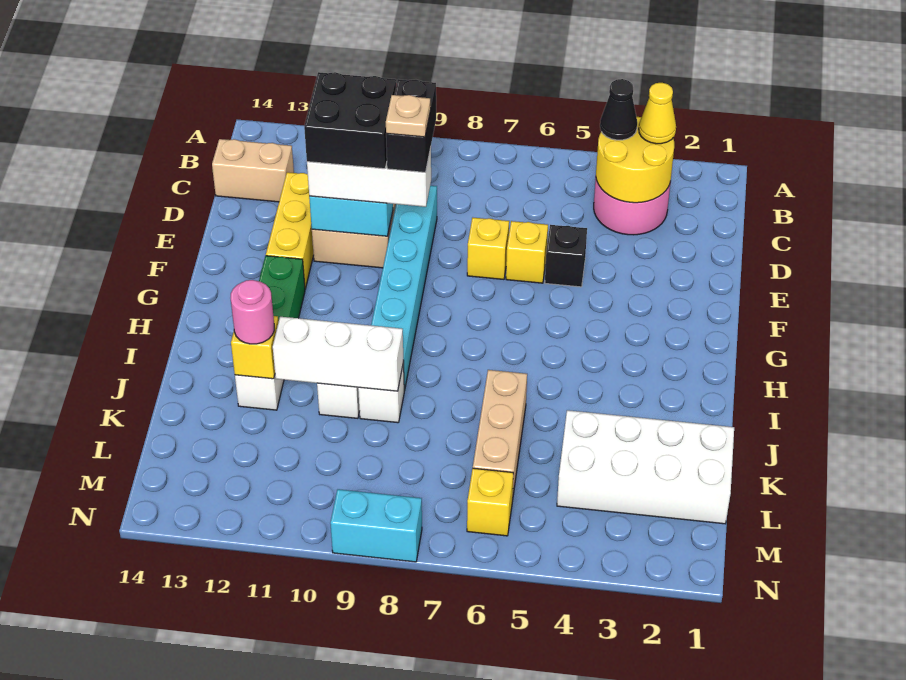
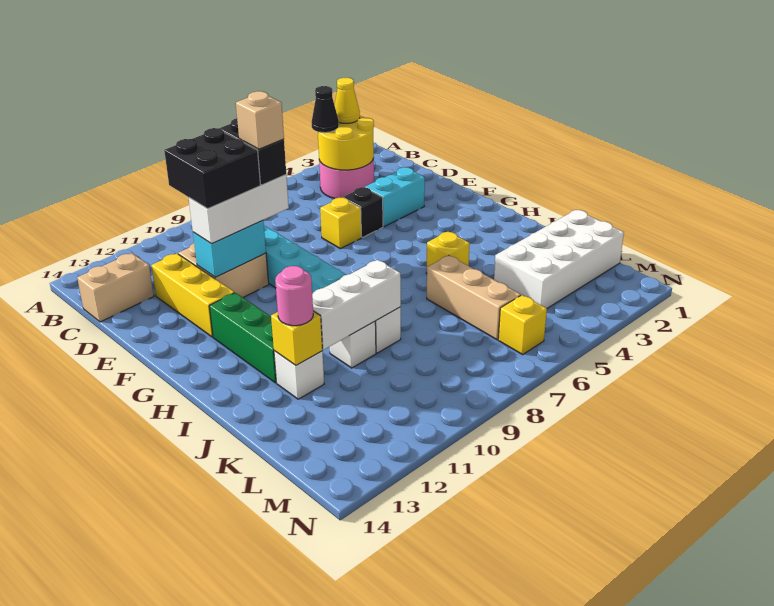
yellow brick E7 level 1 -> yellow brick I5 level 1
tan plate E9 level 5 -> tan brick E9 level 5
cyan brick N8:N9 level 1 -> cyan brick E3:E4 level 1

